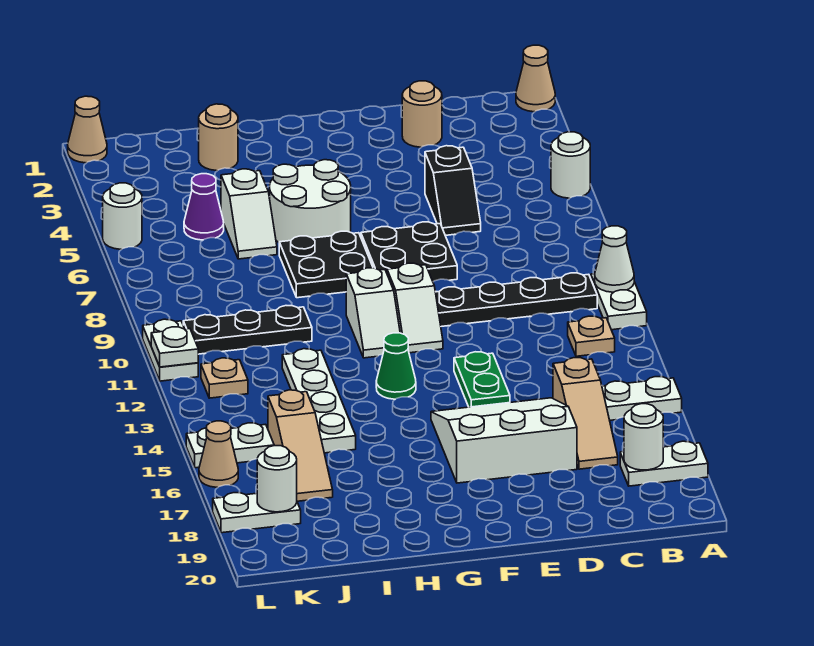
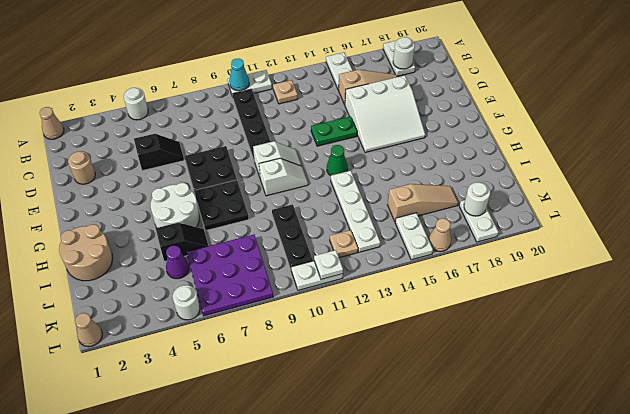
white cone A10 level 2 -> cyan cone A10 level 2
white slope D15:F17 level 1 top 17 -> white slope D15:F17 level 1 top D
tan round brick I2 level 1 -> tan round brick H1:I2 level 1
white slope I5:I6 level 1 top 5 -> black slope I5:I6 level 1 top 5
white plate I12:I15 level 1 -> white plate H13:K13 level 1
none -> purple plate J6:L8 level 1

